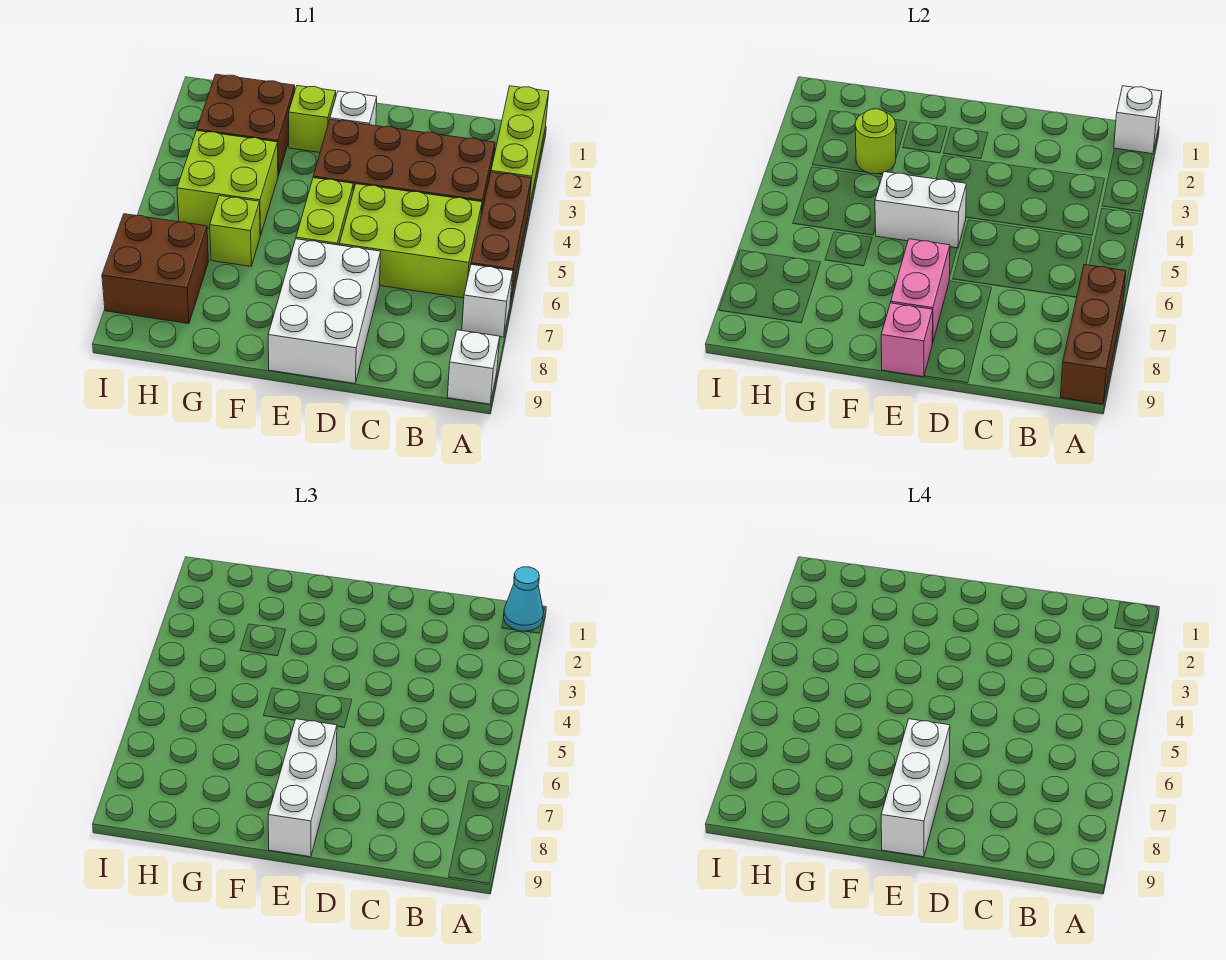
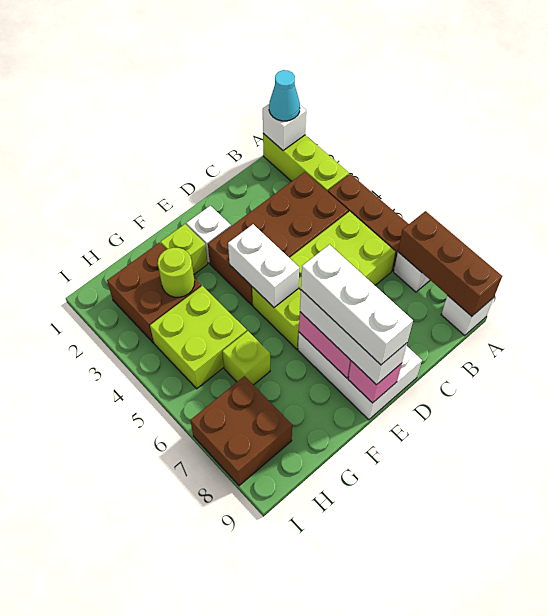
white brick E5:F5 level 2 -> white brick E4:E5 level 2

